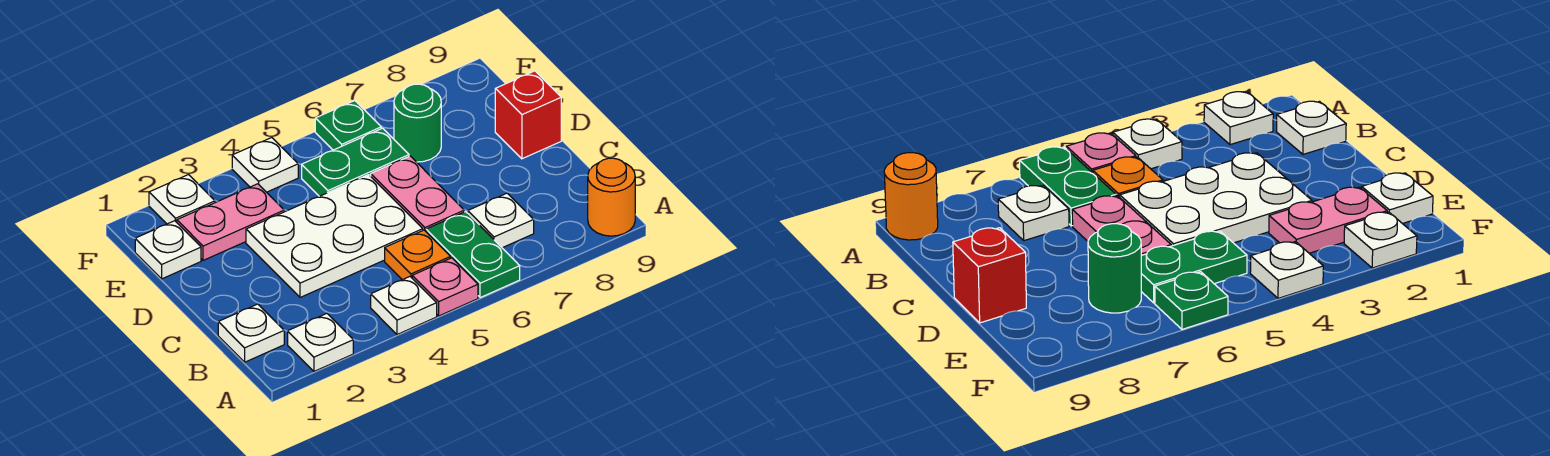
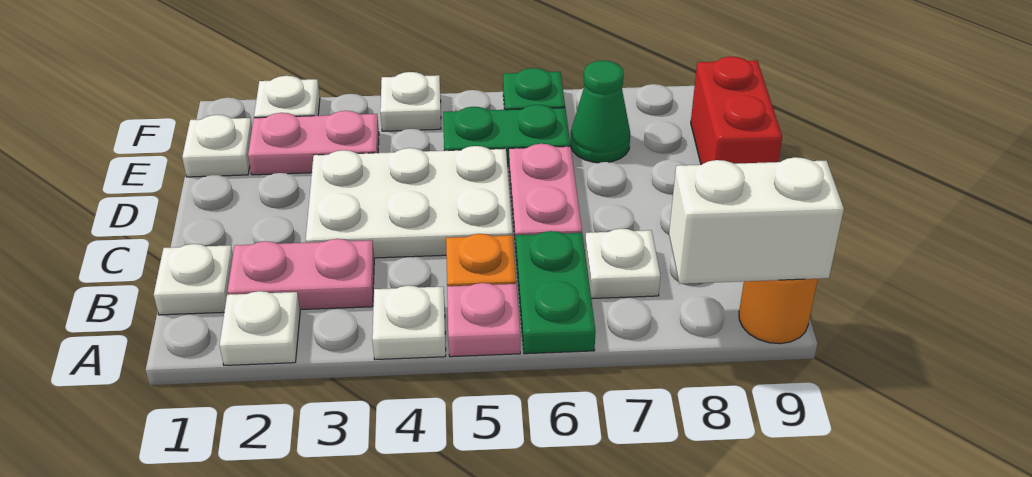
none -> white brick A8:A9 level 2
none -> pink plate B2:B3 level 1
red brick D9 level 1 -> red brick D9:E9 level 1
green round brick E7 level 1 -> green cone E7 level 1

